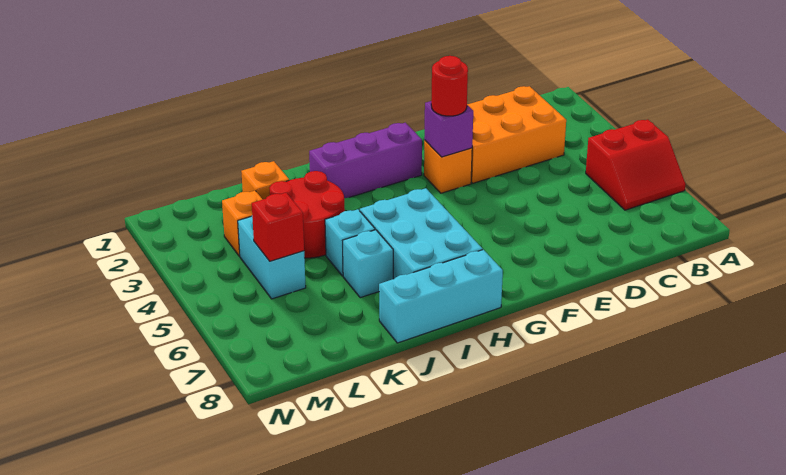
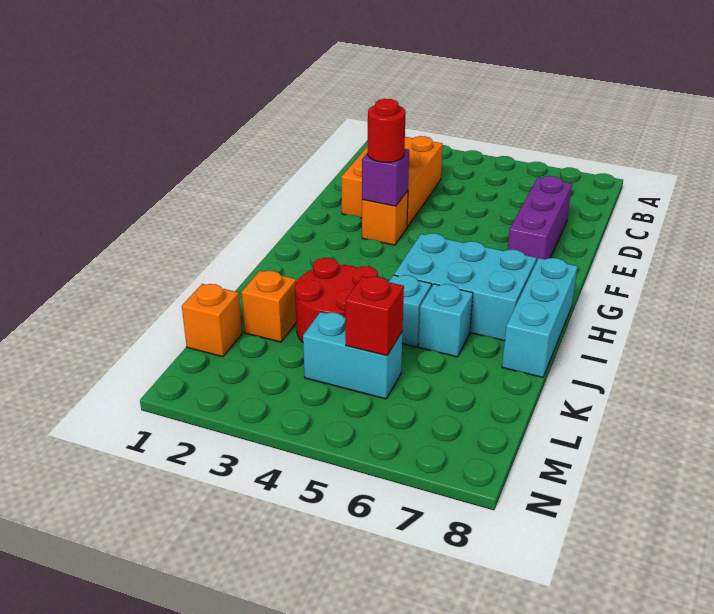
red slope A5:B6 level 1 top 5 -> none
purple brick G2:I2 level 1 -> purple brick D7:F7 level 1
orange brick L3 level 1 -> orange brick L1 level 1

